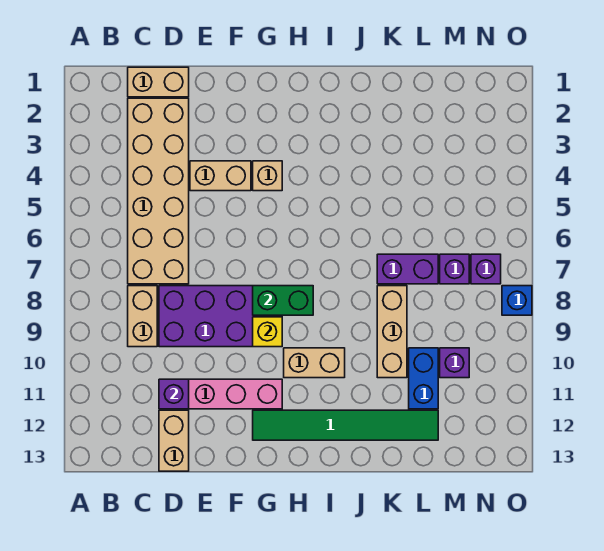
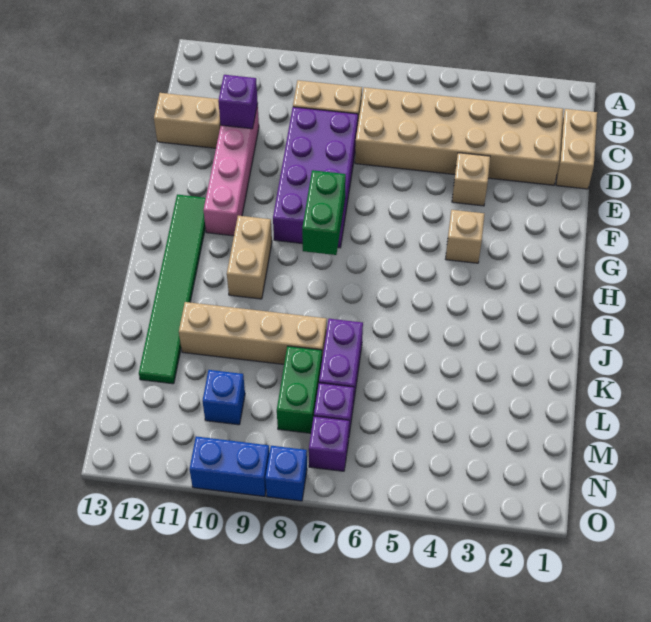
tan brick E4:F4 level 1 -> tan brick E4 level 1
yellow brick G9 level 2 -> none
tan brick K8:K10 level 1 -> tan brick K8:K11 level 1
none -> green brick L8:M8 level 1
blue brick L10:L11 level 1 -> blue brick O9:O10 level 1
purple brick M10 level 1 -> blue brick M10 level 1

